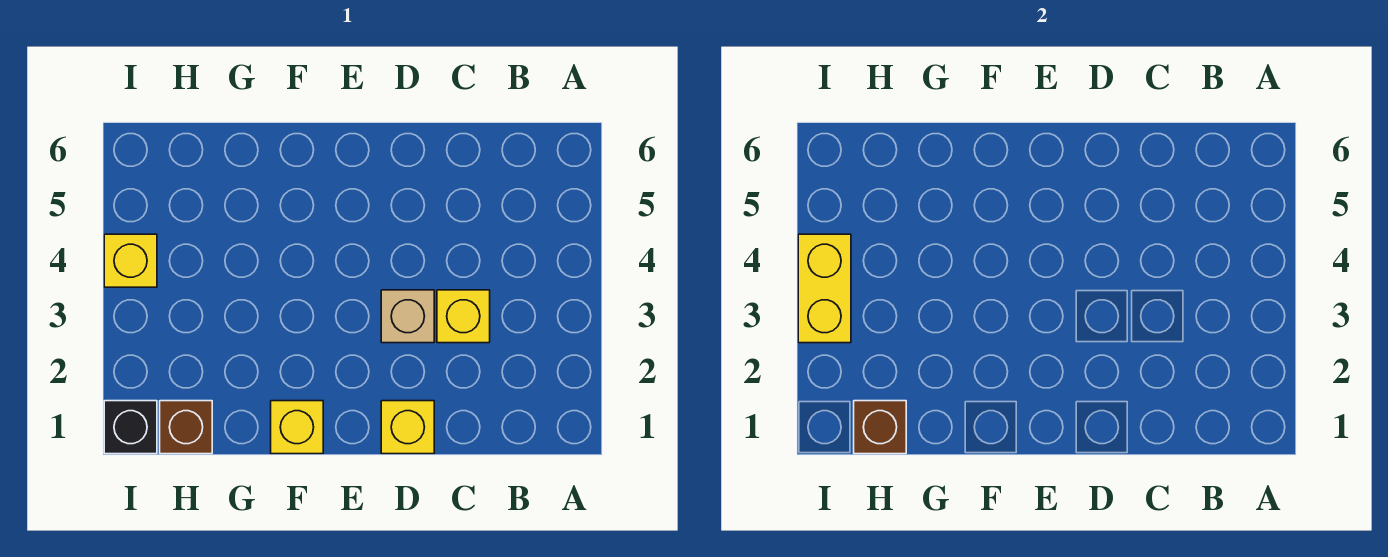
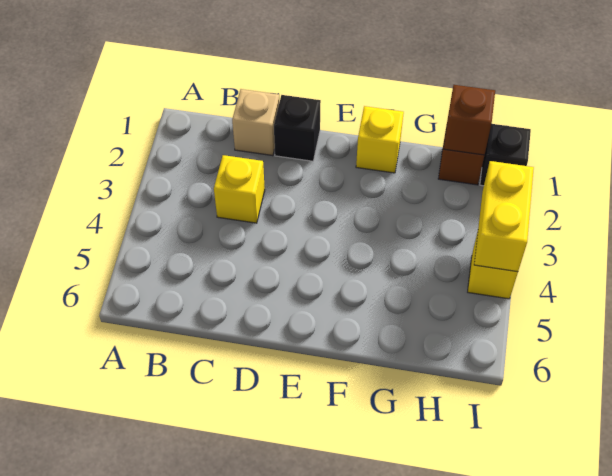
yellow brick D1 level 1 -> black brick D1 level 1
tan brick D3 level 1 -> tan brick C1 level 1

